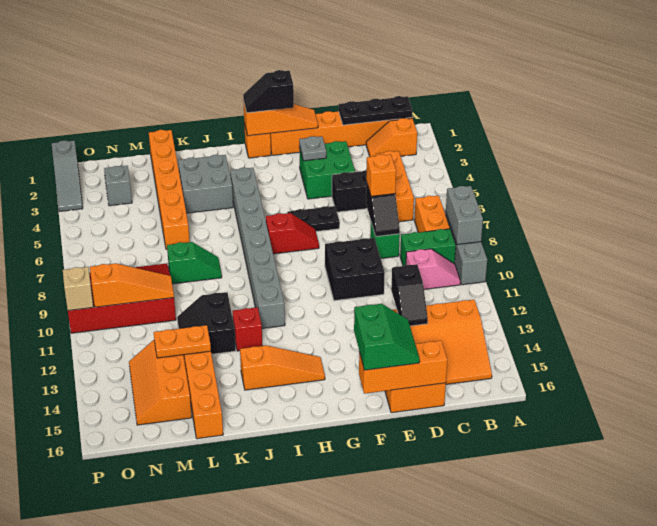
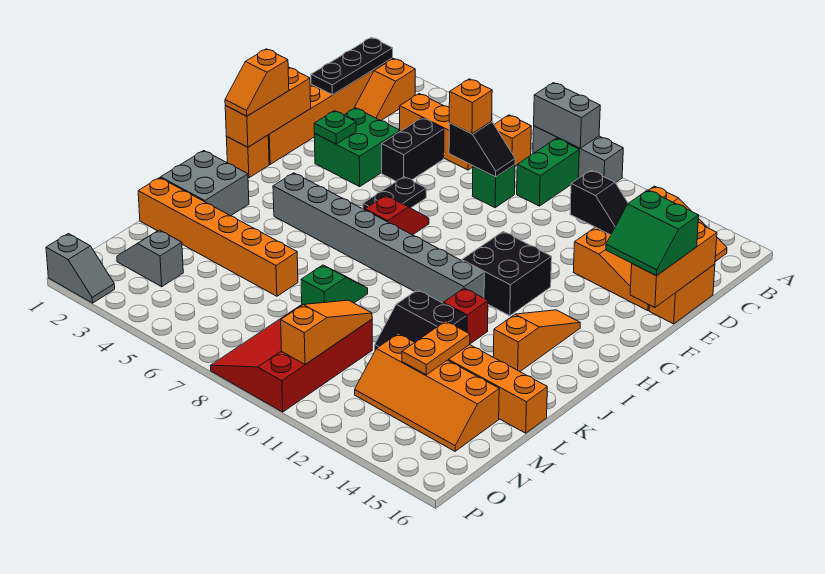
orange brick B7:B8 level 1 -> orange brick B7 level 1
pink slope B10:C10 level 1 top C -> none
black brick E9:F10 level 1 -> black brick G11:H12 level 1
green slope E15:F16 level 3 top F -> green slope E15:F16 level 3 top E
orange slope F1:H1 level 2 top H -> orange brick F1:H1 level 2
grey plate F3 level 2 -> green plate F3 level 2
black slope G1:H1 level 3 top G -> orange slope G1:H1 level 3 top G
grey brick J3:K4 level 1 -> grey brick J1:K2 level 1
orange slope M13:N15 level 1 top M -> orange slope M12:N15 level 1 top M
grey slope P1:P3 level 1 top 1 -> grey slope P1:P2 level 1 top 1
tan brick P10 level 2 -> none

